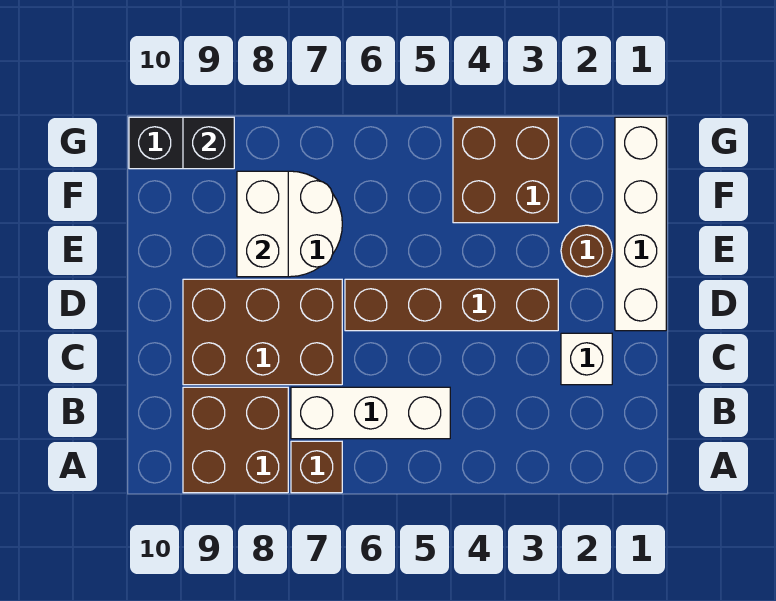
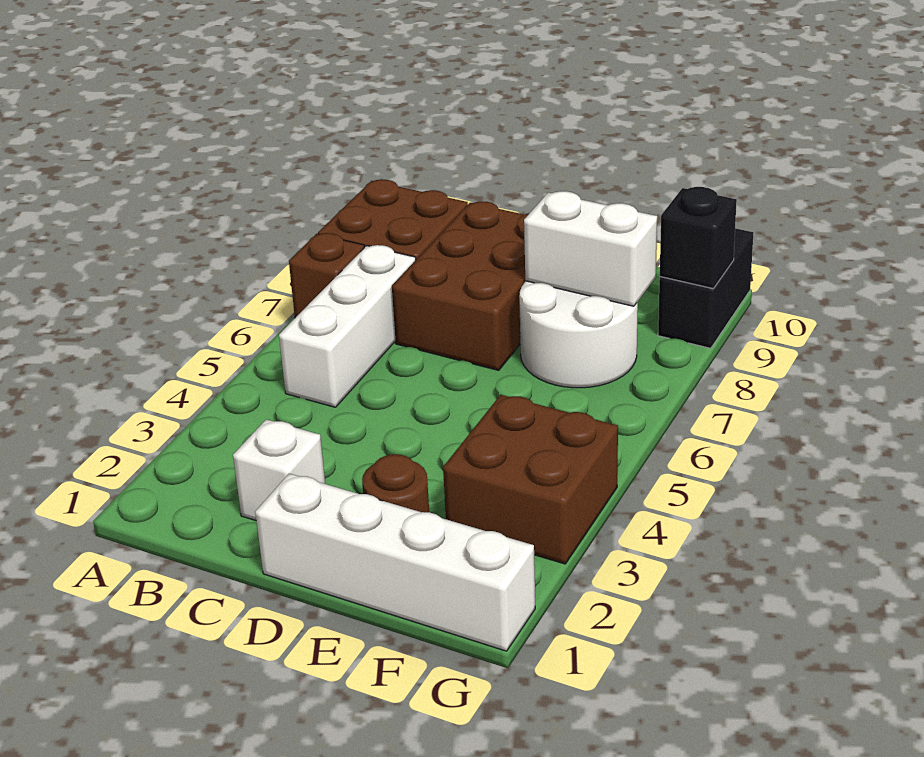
brown brick D3:D6 level 1 -> none

